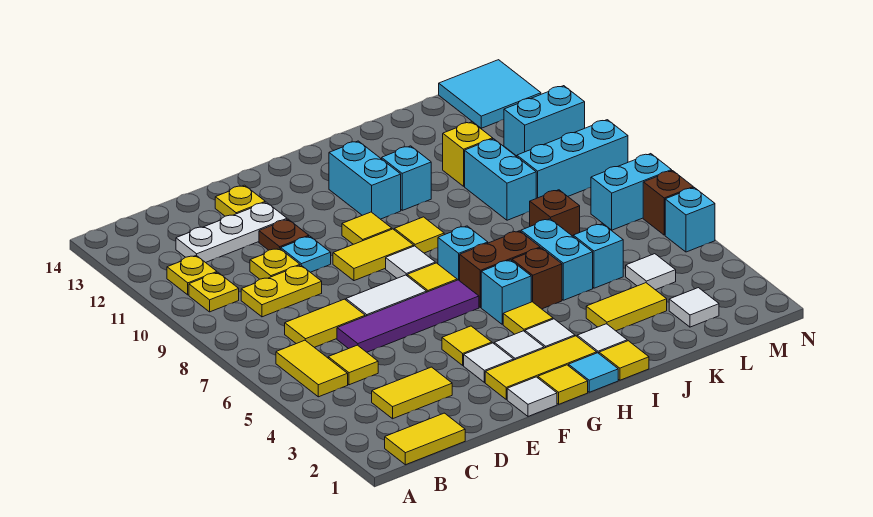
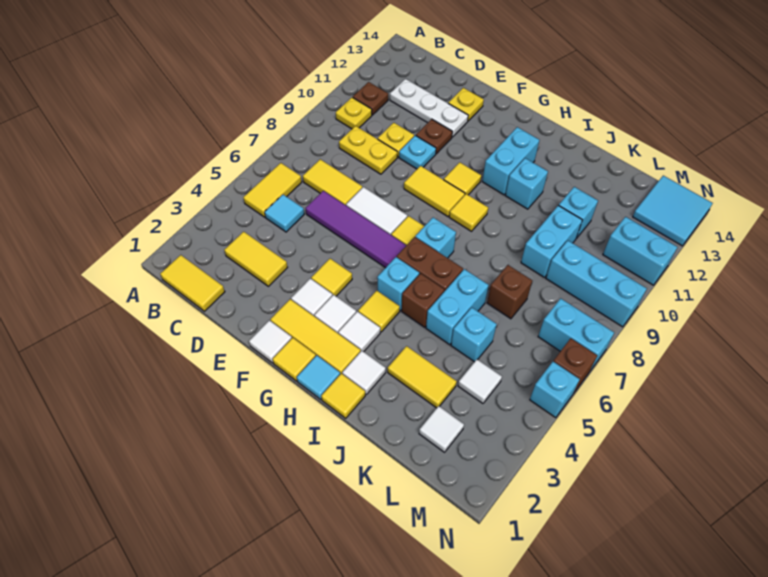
yellow plate B11 level 1 -> brown plate B11 level 1
yellow tile C5 level 1 -> cyan tile C5 level 1
white tile G8 level 1 -> none
yellow brick K11 level 1 -> cyan brick K11 level 1

